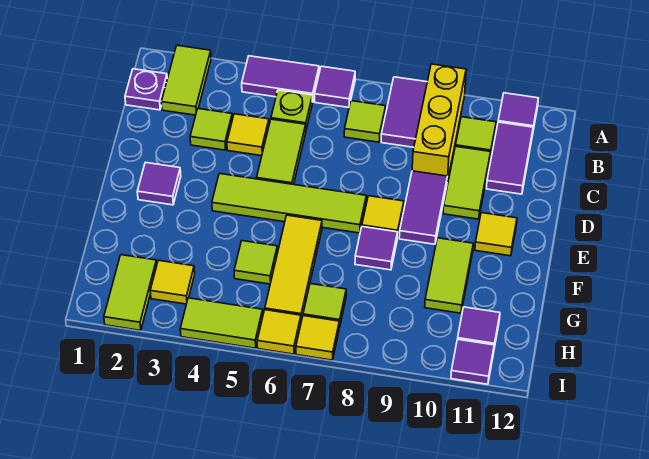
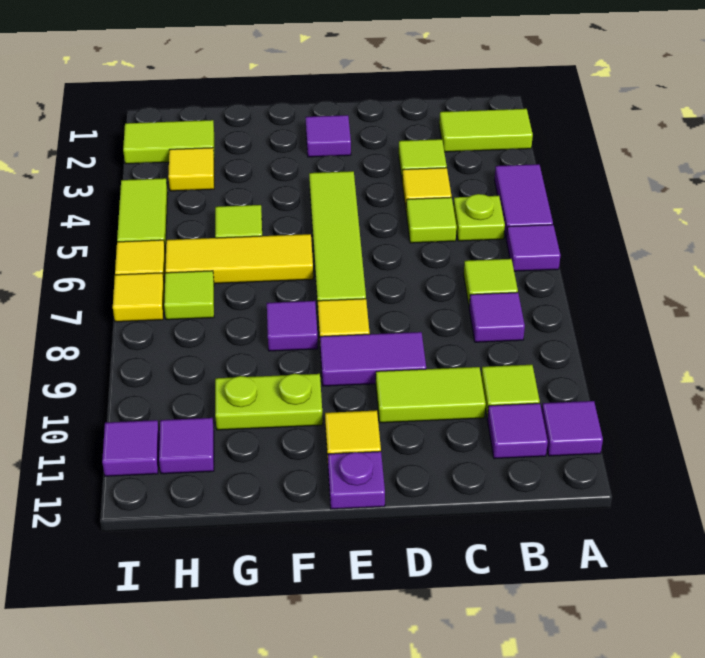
purple tile A8:B8 level 1 -> purple tile B8 level 1
yellow brick A9:C9 level 1 -> none
purple plate B1 level 1 -> purple plate E12 level 1
purple tile B11:C11 level 1 -> purple tile B11 level 1
lime tile C5:D5 level 1 -> lime tile C5 level 1
lime tile F10:G10 level 1 -> lime plate F10:G10 level 1

